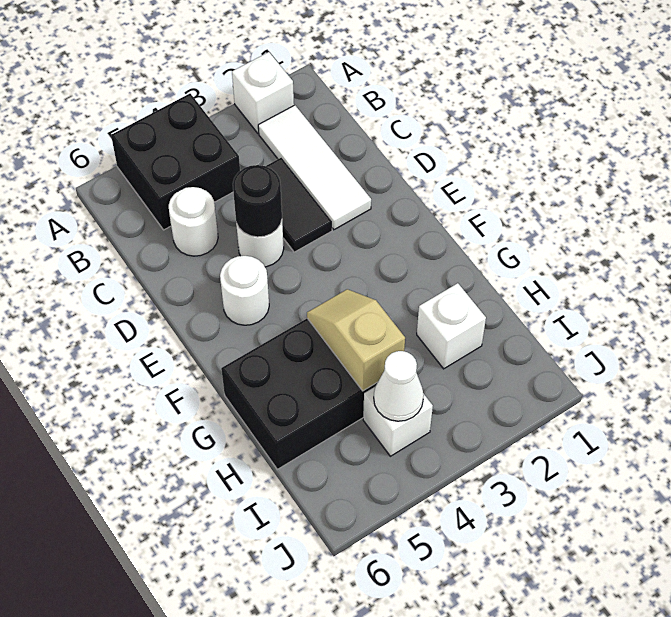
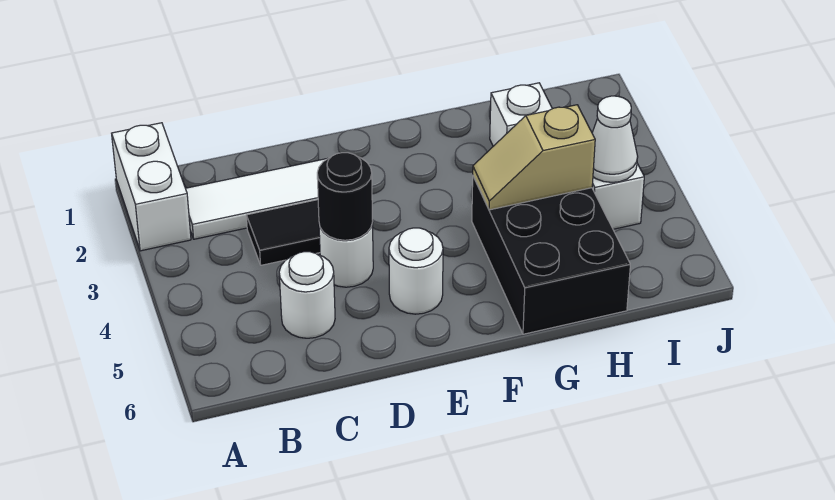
white brick A2 level 1 -> white brick A1:A2 level 1
black brick A4:B5 level 1 -> none

